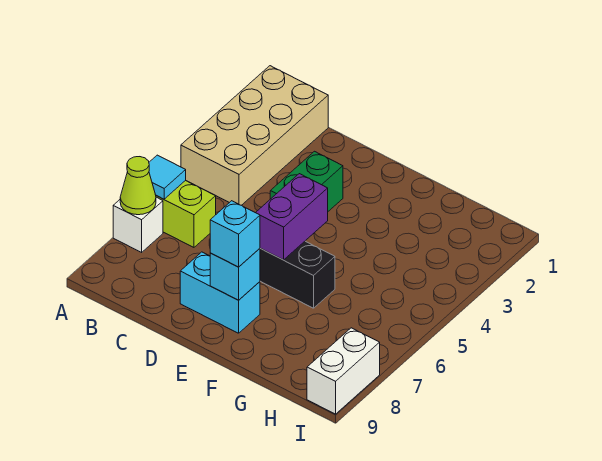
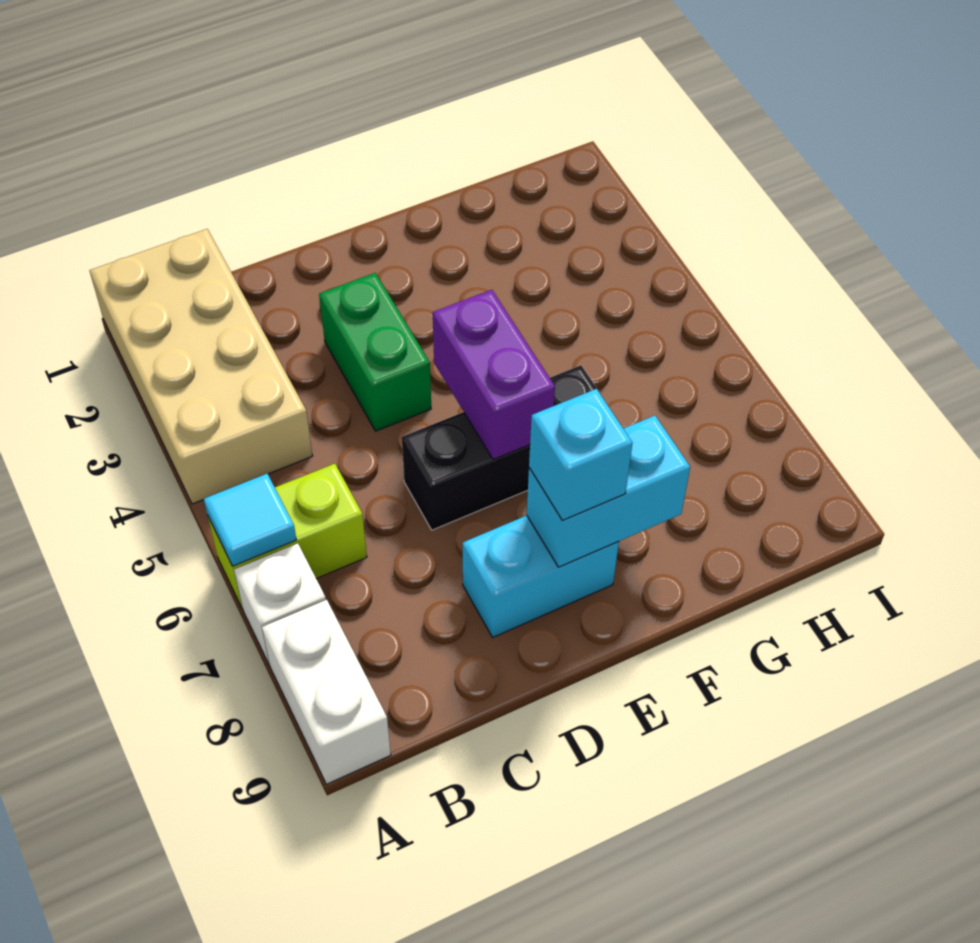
lime cone A7 level 2 -> none
cyan brick E8 level 2 -> cyan brick E8:F8 level 2
white brick I8:I9 level 1 -> white brick A8:A9 level 1

